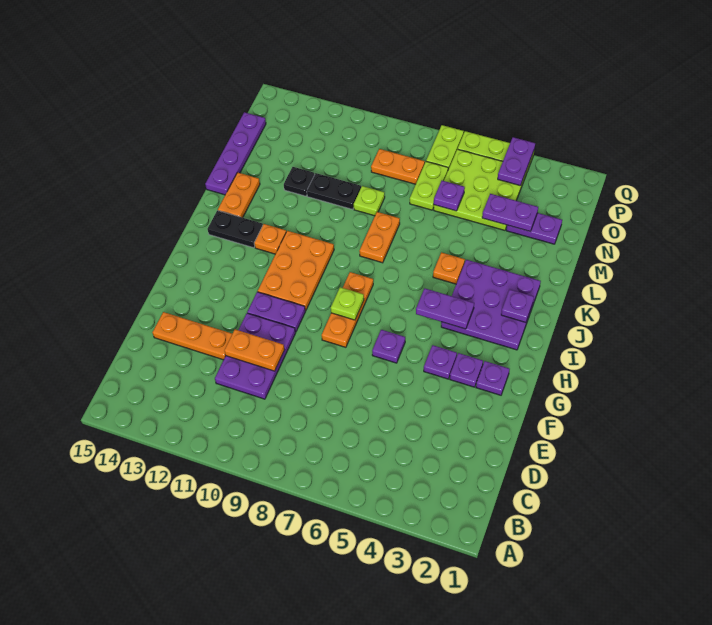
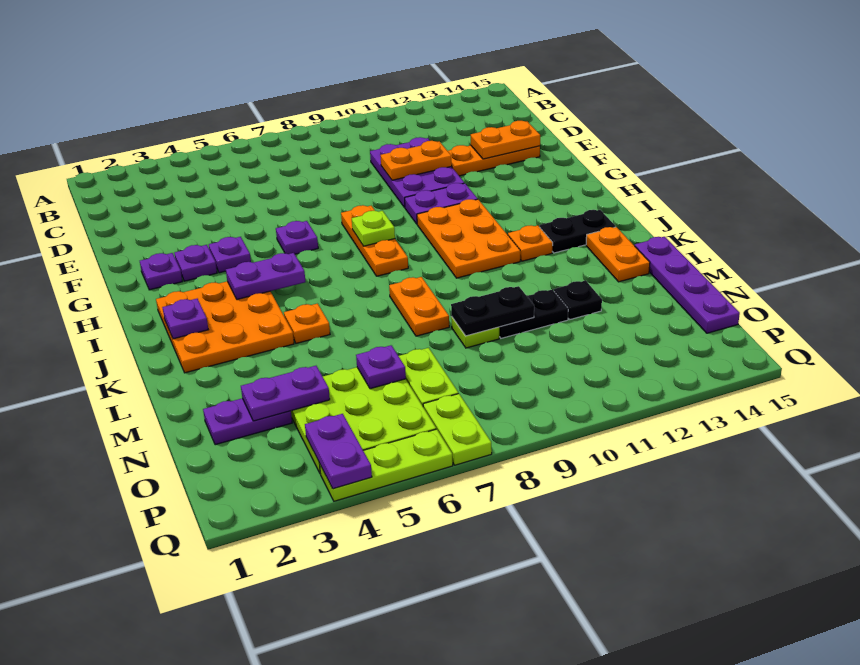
purple plate I2:K4 level 1 -> orange plate I2:K4 level 1
none -> black plate M9:M10 level 2
orange plate O8:O9 level 1 -> orange plate E13:E14 level 2

